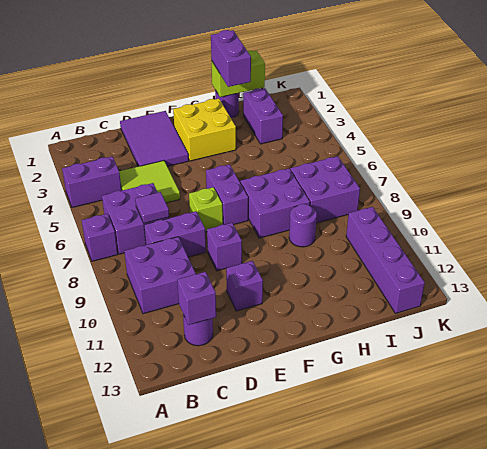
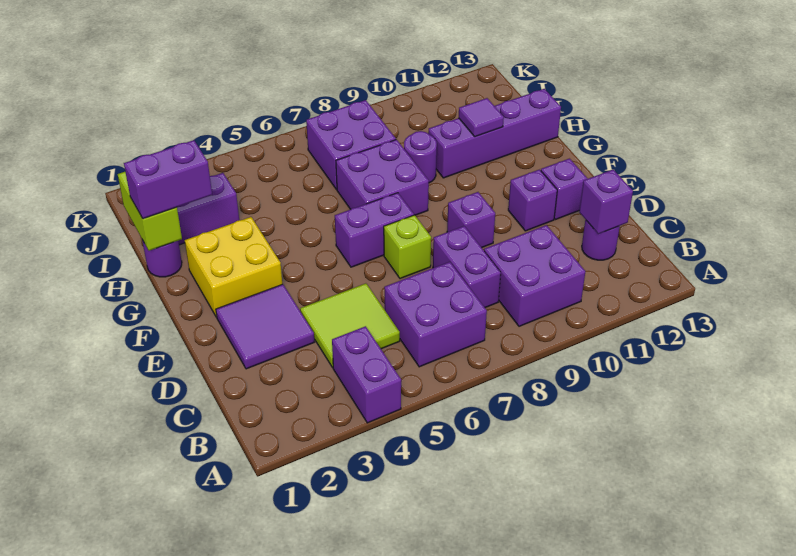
purple brick A7 level 1 -> purple brick E12 level 1
purple tile C7 level 2 -> purple tile H11 level 2
purple tile D1:E3 level 1 -> purple tile D2:E3 level 1
purple brick J10:J13 level 1 -> purple brick H10:H13 level 1

